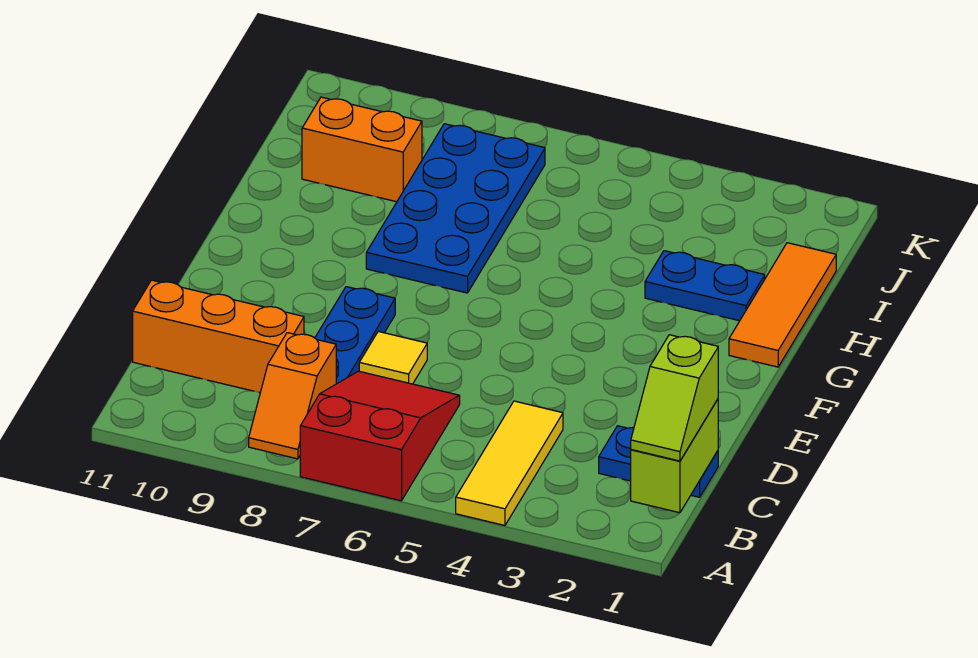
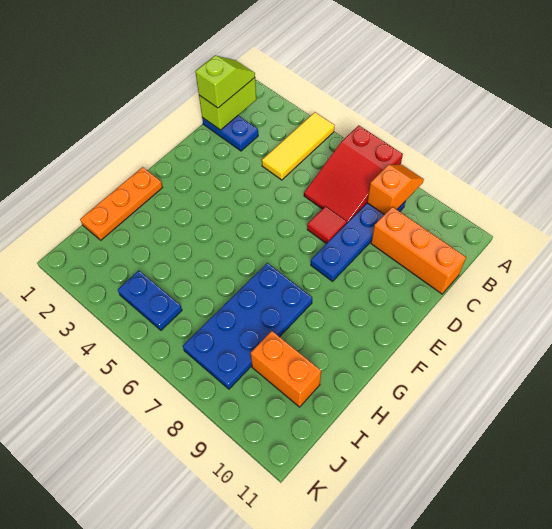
yellow tile D7 level 1 -> red tile D7 level 1
orange tile G1:I1 level 1 -> orange plate G1:I1 level 1
blue plate H2:H3 level 1 -> blue plate J4:J5 level 1

